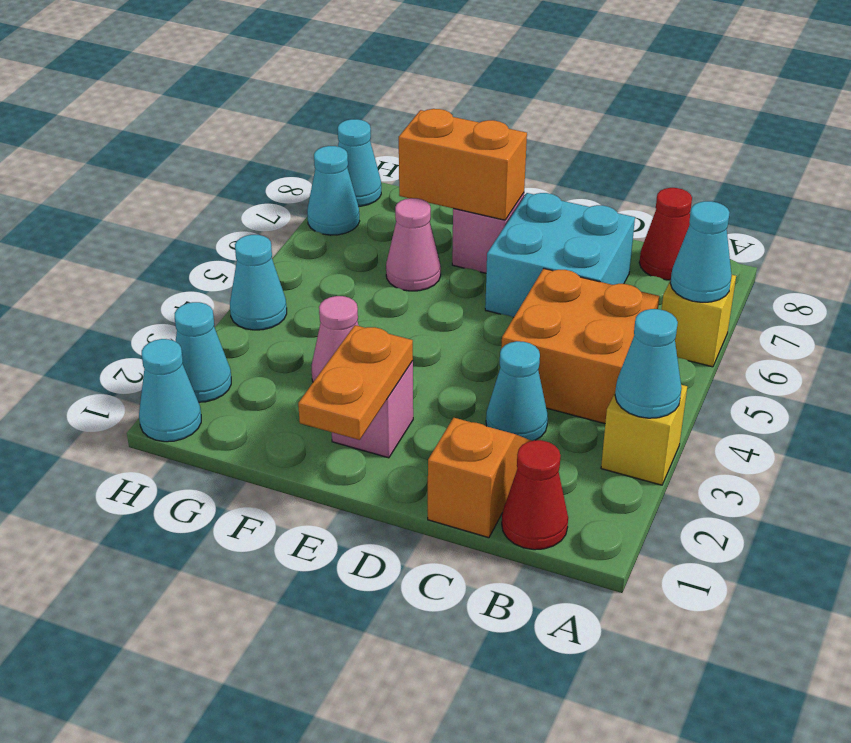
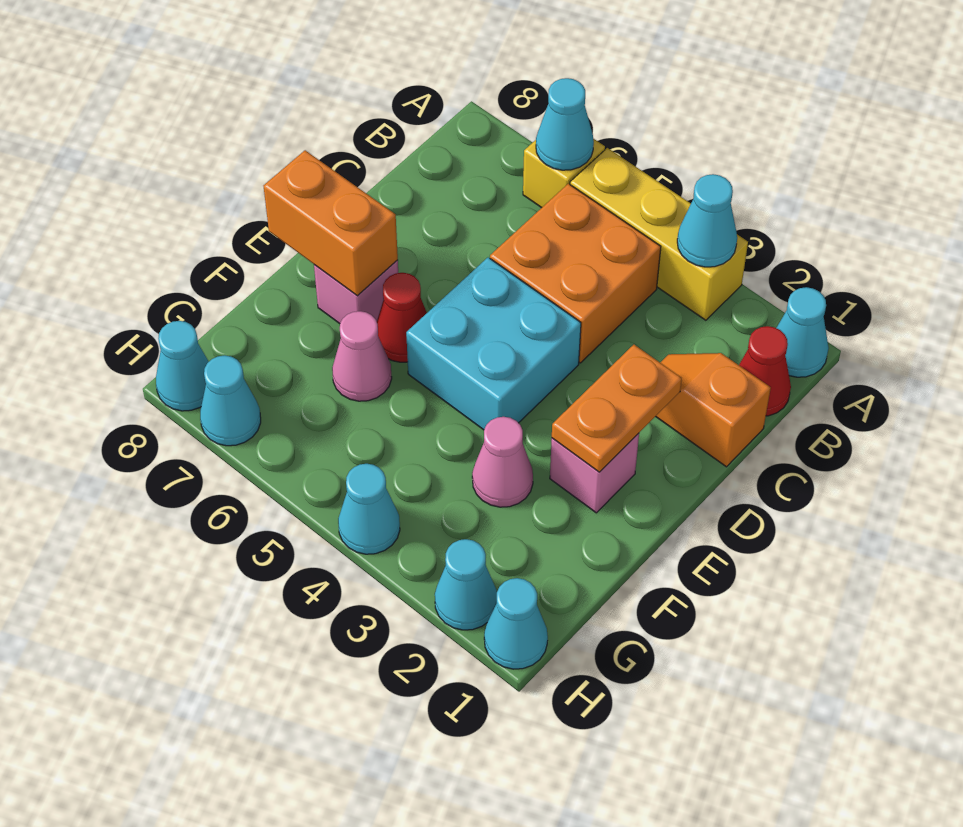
yellow brick A3 level 1 -> yellow brick A3:A5 level 1
red cone B8 level 1 -> red cone E6 level 1
cyan cone C3 level 1 -> cyan cone A1 level 1
cyan brick C6:D7 level 1 -> cyan brick D4:E5 level 1
orange plate E1:E2 level 2 -> orange plate D2:E2 level 2
orange brick E7:F7 level 2 -> orange brick E7:E8 level 2

